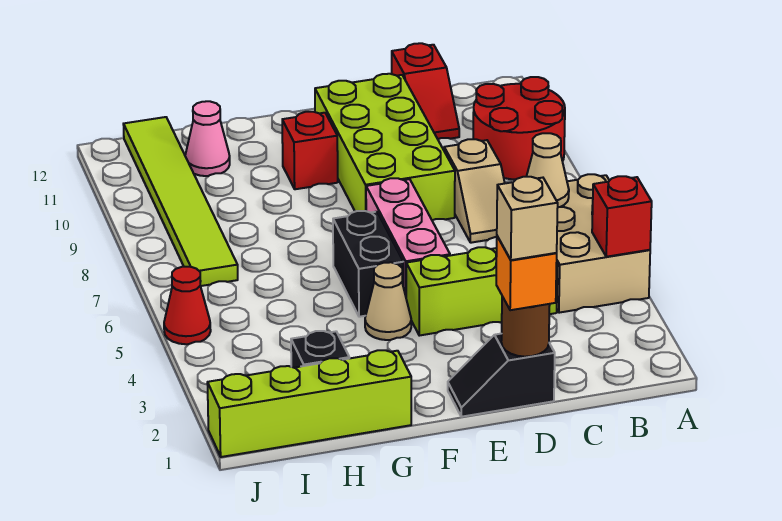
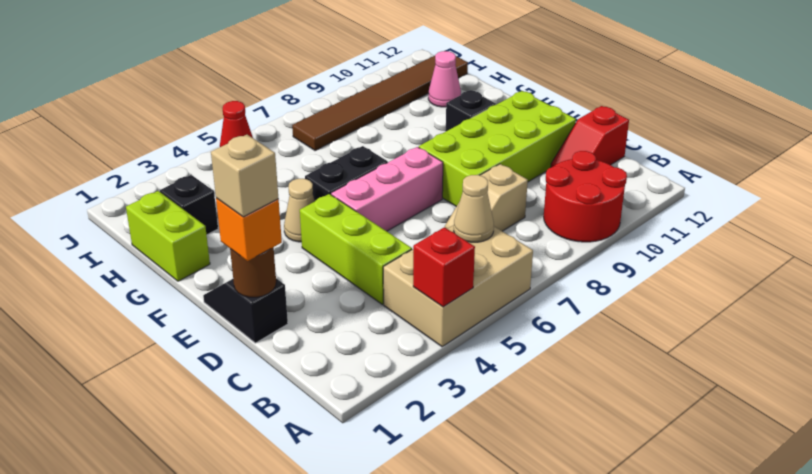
red brick F10 level 1 -> black brick F10 level 1
lime brick G1:J1 level 1 -> lime brick G1:H1 level 1
lime tile I7:I12 level 1 -> brown tile I7:I12 level 1

